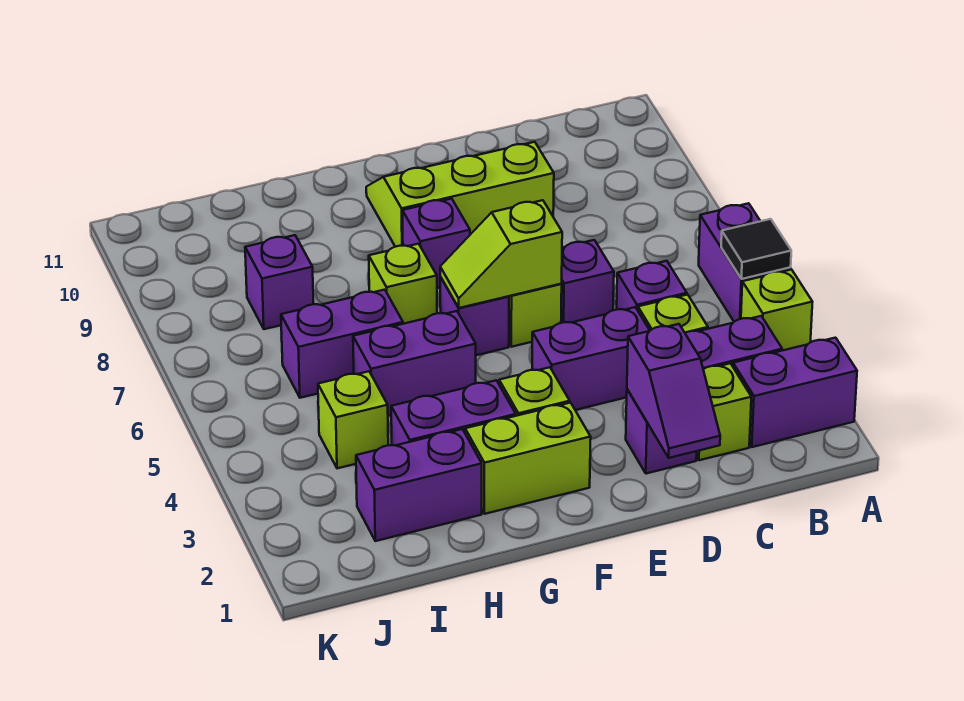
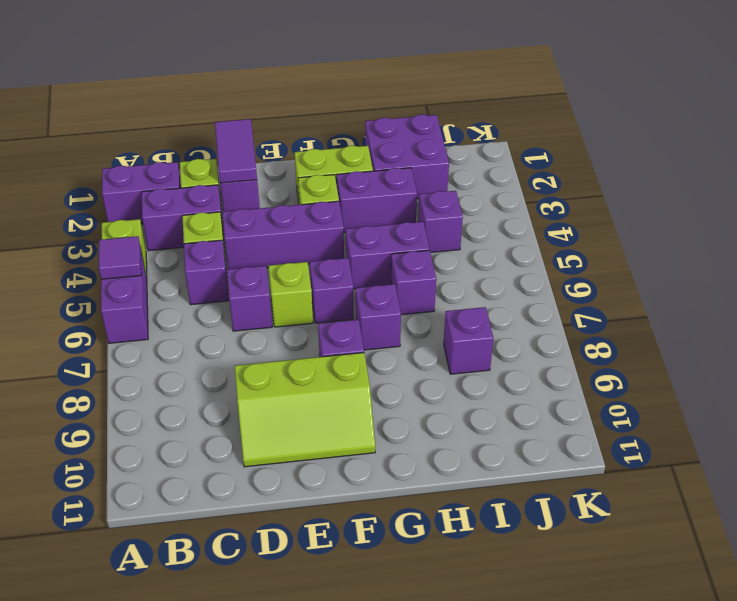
black tile A5 level 2 -> purple tile A5 level 2
purple slope D1:D2 level 2 top 2 -> purple tile D1:D2 level 2
purple brick D4:E4 level 1 -> purple brick D4:F4 level 1
lime slope E6:F6 level 2 top E -> none
lime brick G7 level 1 -> purple brick G7 level 1
purple brick H2:I2 level 1 -> purple brick H1:I2 level 1
purple brick H6:I6 level 1 -> purple brick H6 level 1
lime brick I4 level 1 -> purple brick I4 level 1

